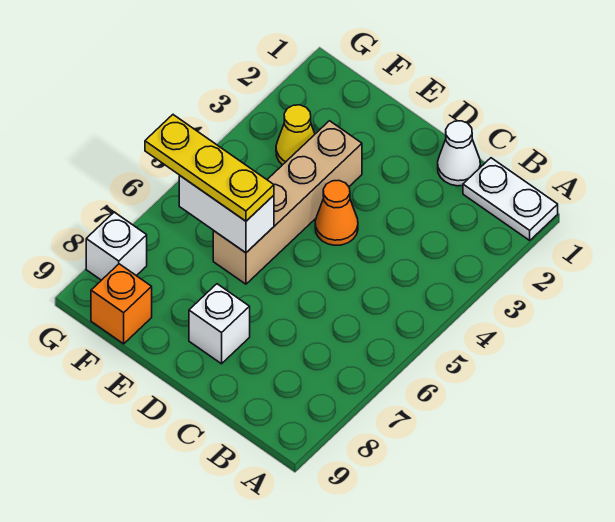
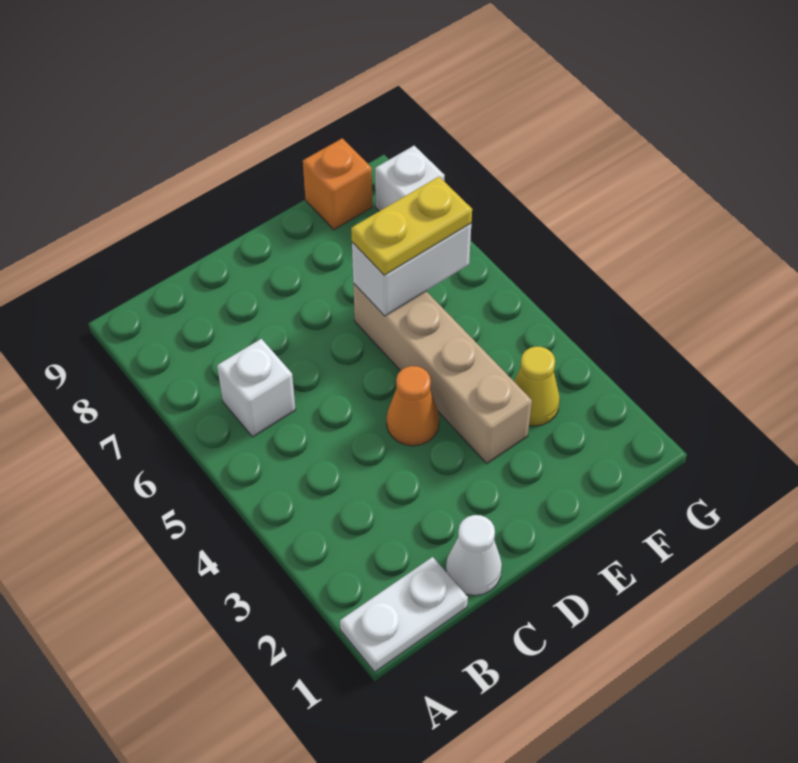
white brick D8 level 1 -> white brick B6 level 1
yellow plate E6:G6 level 3 -> yellow plate E6:F6 level 3

